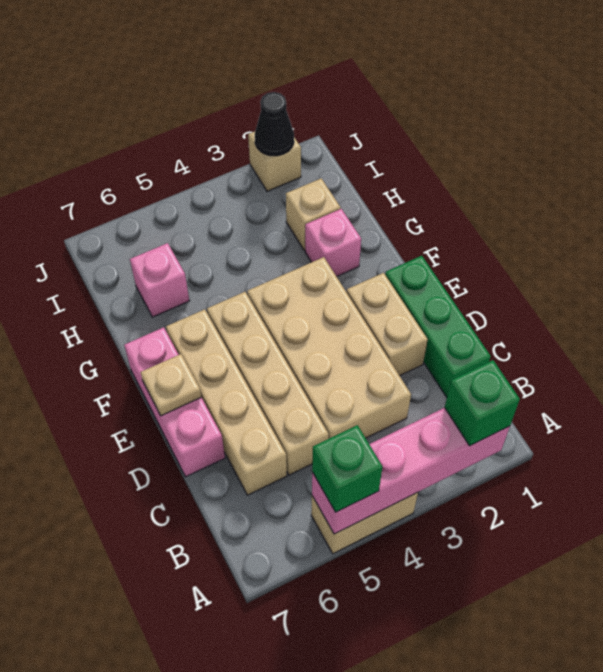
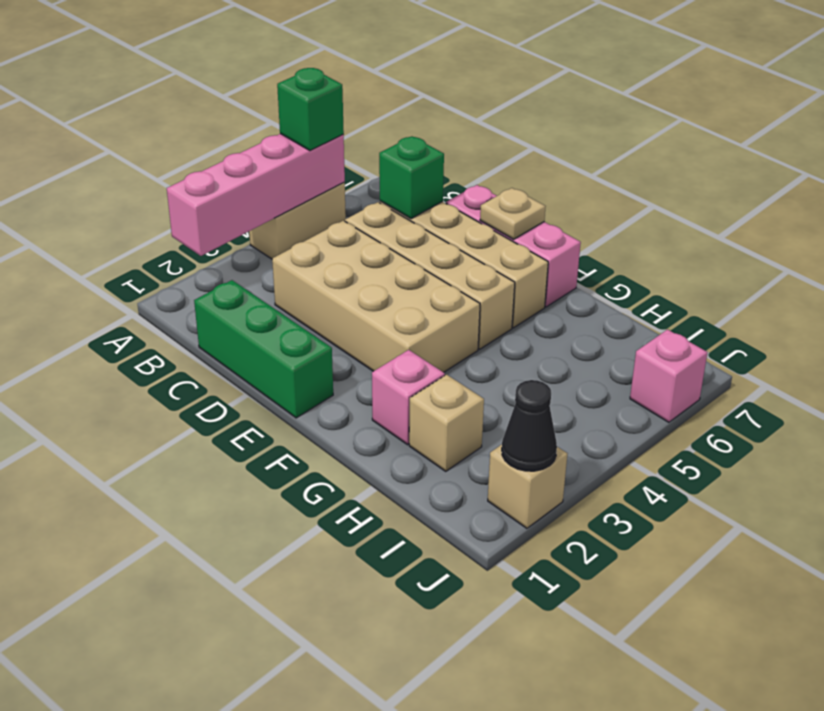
green brick A2 level 3 -> green brick C6 level 2
tan brick D2:E2 level 1 -> none
pink brick H6 level 1 -> pink brick J6 level 1

